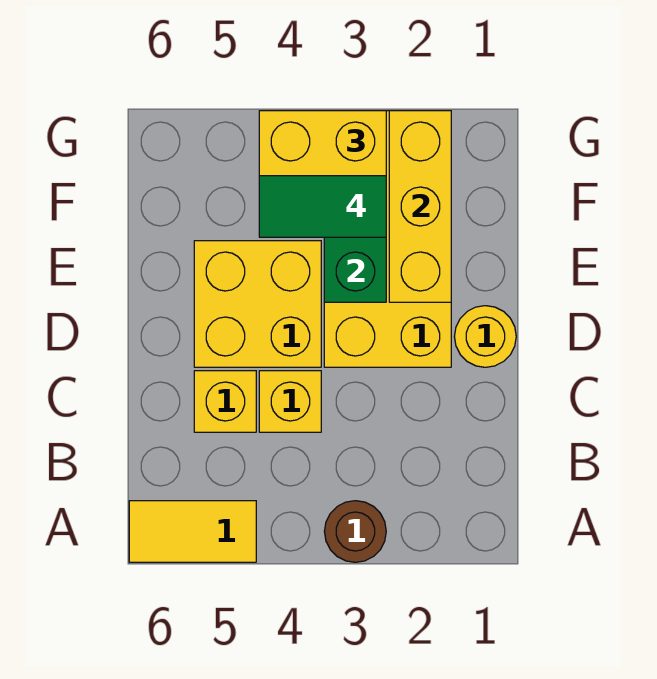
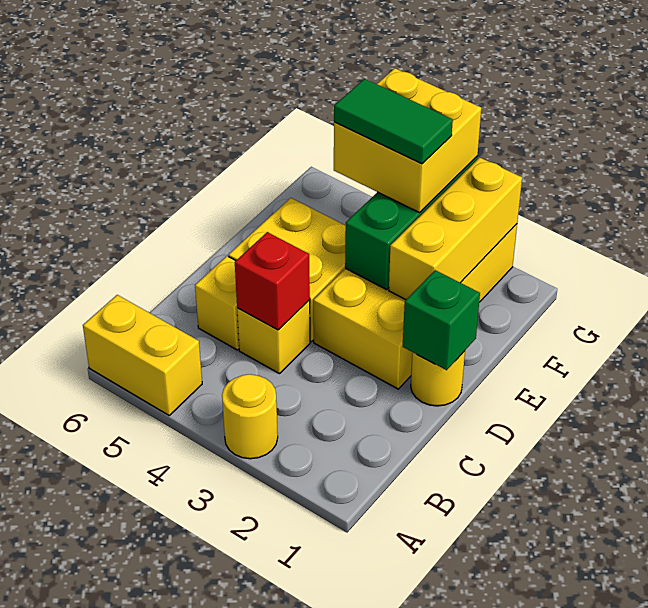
brown round brick A3 level 1 -> yellow round brick A3 level 1
yellow tile A5:A6 level 1 -> yellow brick A5:A6 level 1
none -> red brick C4 level 2
none -> green brick D1 level 2

